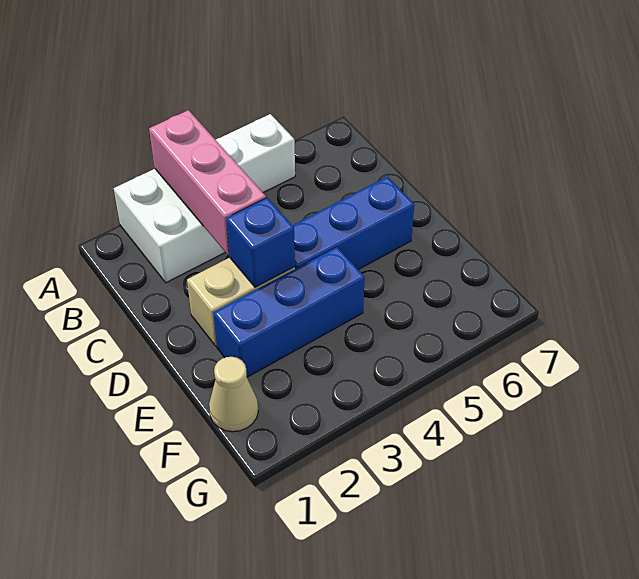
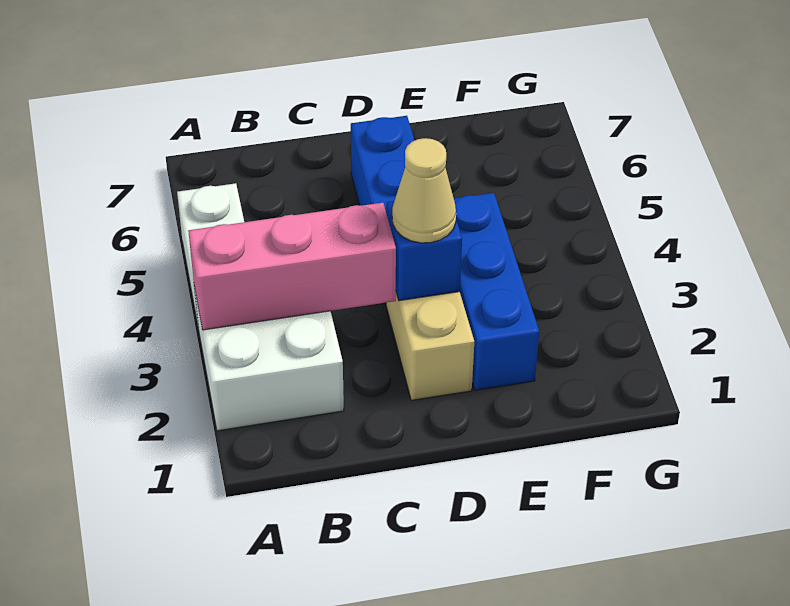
tan cone F1 level 1 -> tan cone D3 level 3

